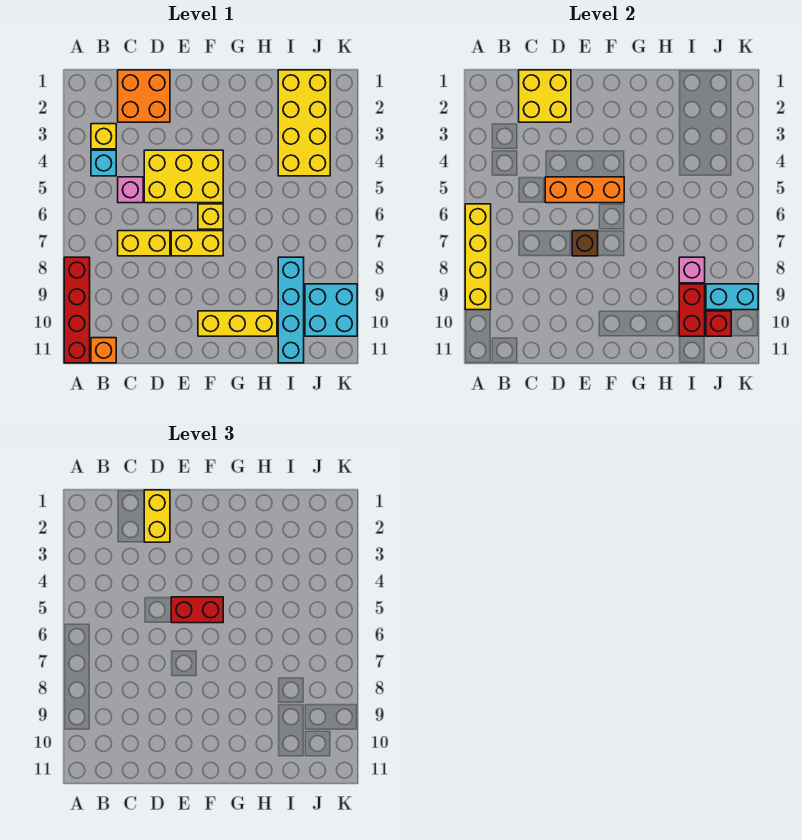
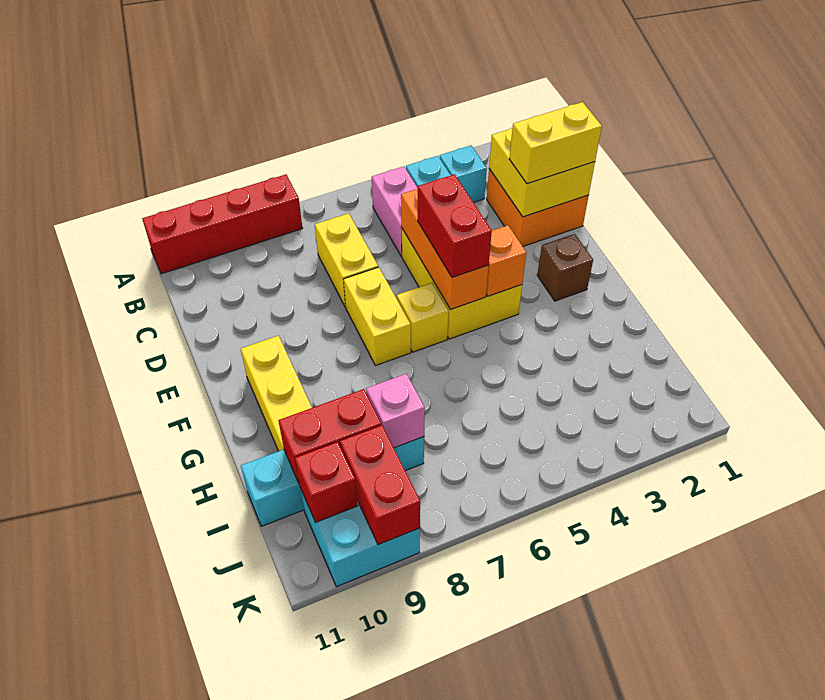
yellow brick A6:A9 level 2 -> none
yellow brick B3 level 1 -> cyan brick B3 level 1
orange brick B11 level 1 -> orange brick F4 level 2
pink brick C5 level 1 -> pink brick B5:C5 level 1
brown brick E7 level 2 -> brown brick F2 level 1
yellow brick I1:J4 level 1 -> none
cyan brick J9:K9 level 2 -> red brick J9:K9 level 2

